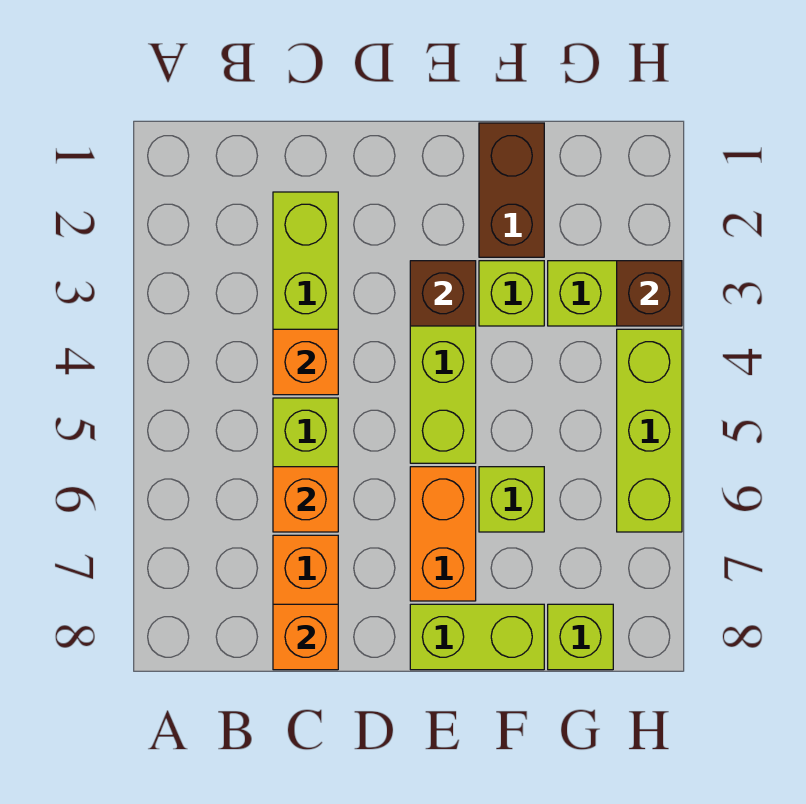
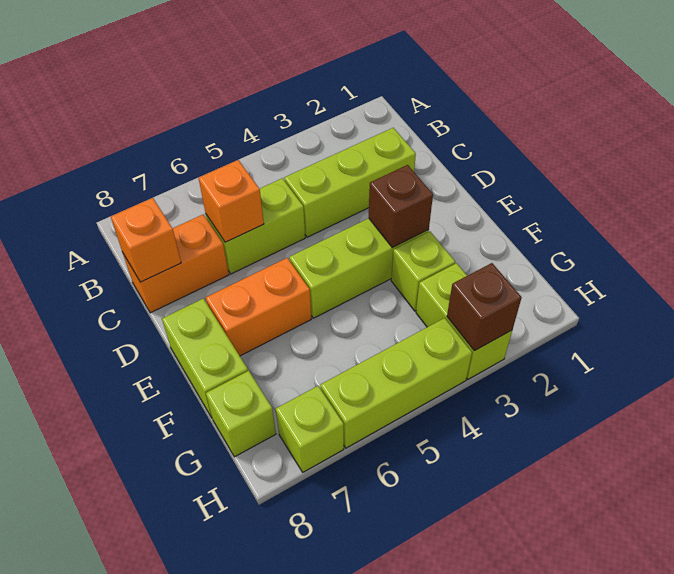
orange brick C4 level 2 -> none
brown brick F1:F2 level 1 -> none
lime brick F6 level 1 -> lime brick H7 level 1

